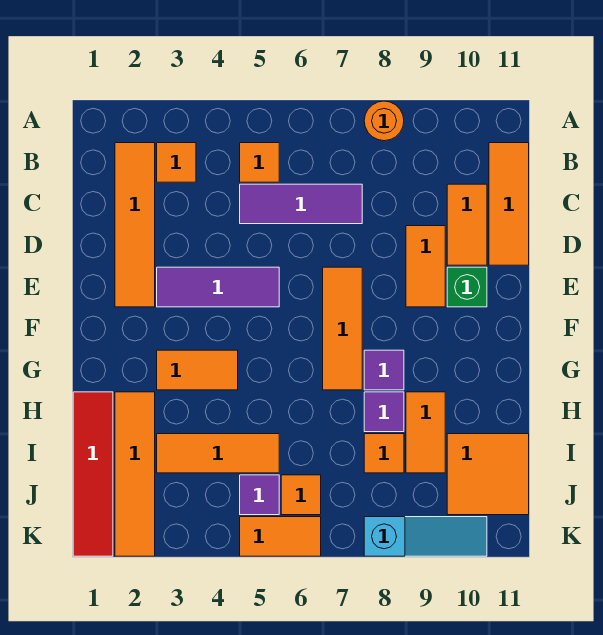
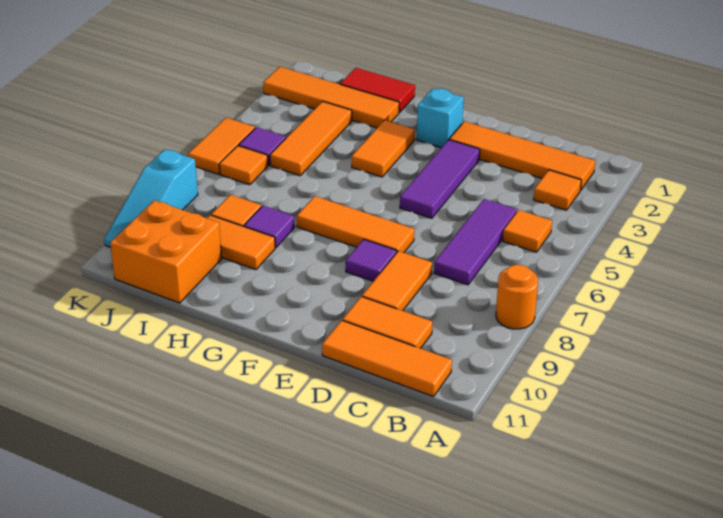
orange tile D9:E9 level 1 -> orange tile D8:D9 level 1
green brick E10 level 1 -> none
none -> cyan brick F2 level 1
purple tile G8 level 1 -> purple tile E8 level 1
red tile H1:K1 level 1 -> red tile H1:I1 level 1
orange tile I10:J11 level 1 -> orange brick I10:J11 level 1

